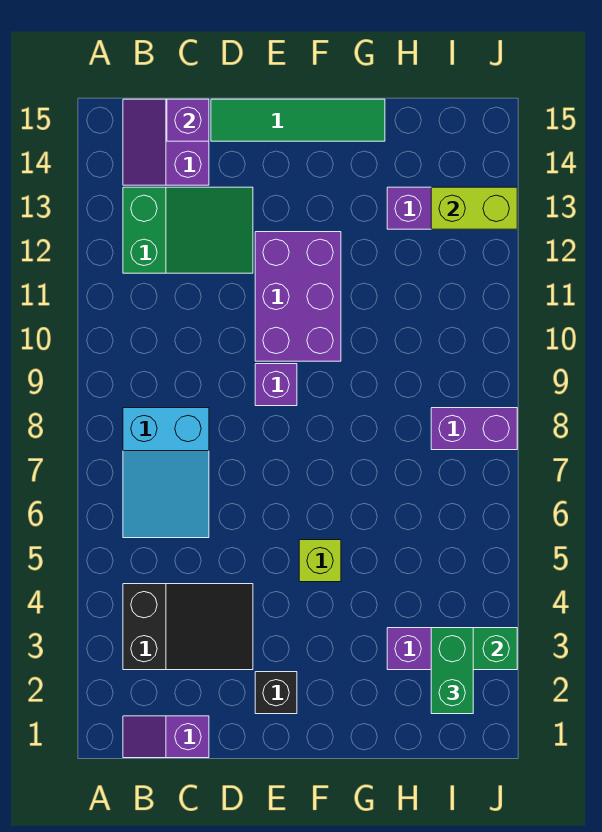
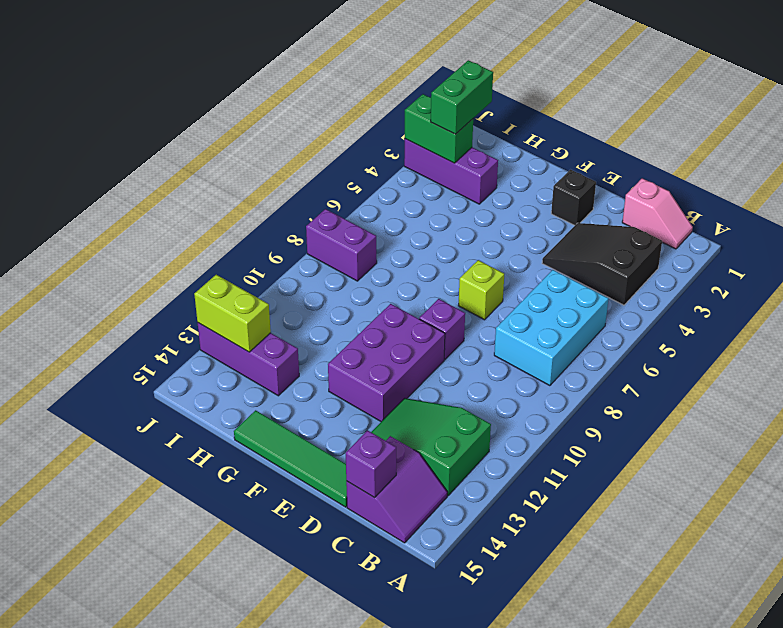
purple slope B1:C1 level 1 top C -> pink slope B1:C1 level 1 top C
cyan slope B6:C8 level 1 top 8 -> cyan brick B6:C8 level 1
lime brick F5 level 1 -> lime brick E7 level 1

